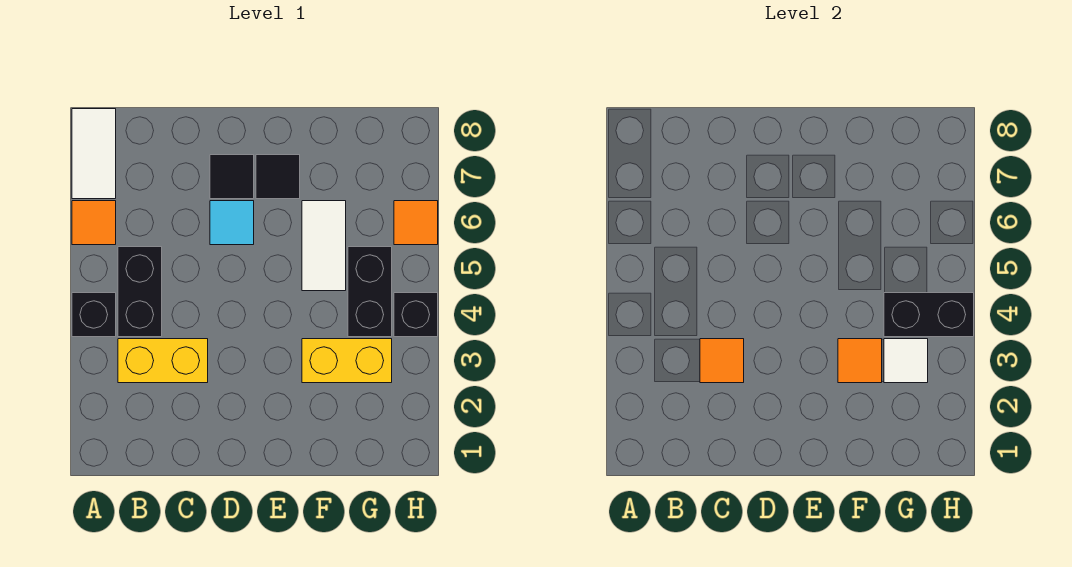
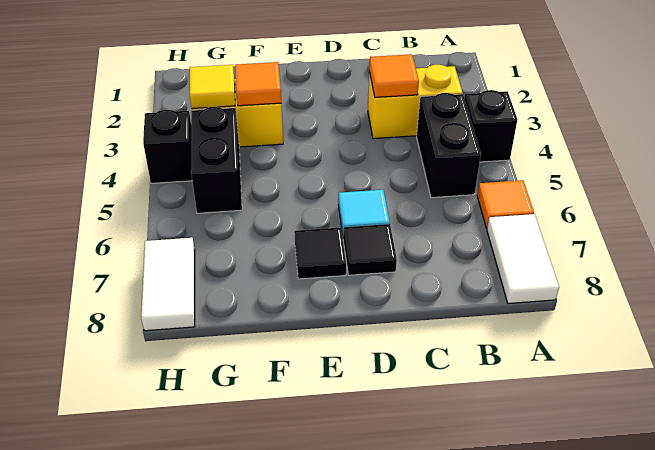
white tile F5:F6 level 1 -> white tile H7:H8 level 1
white tile G3 level 2 -> yellow tile G3 level 2
black brick G4:H4 level 2 -> none
orange tile H6 level 1 -> none

